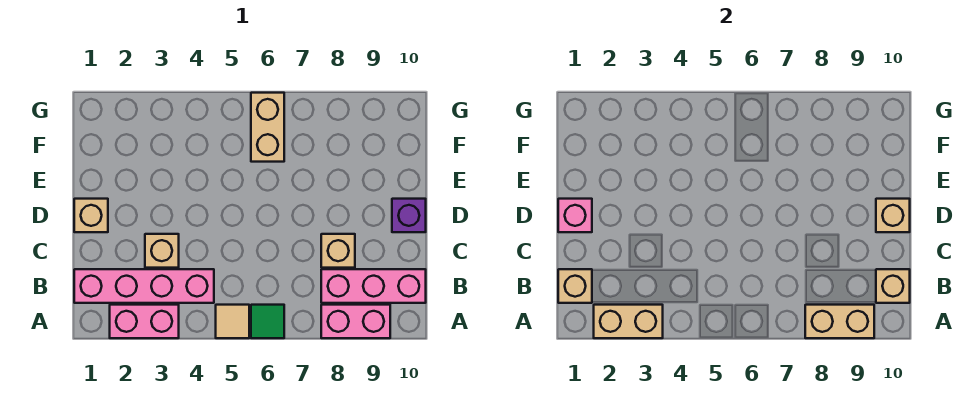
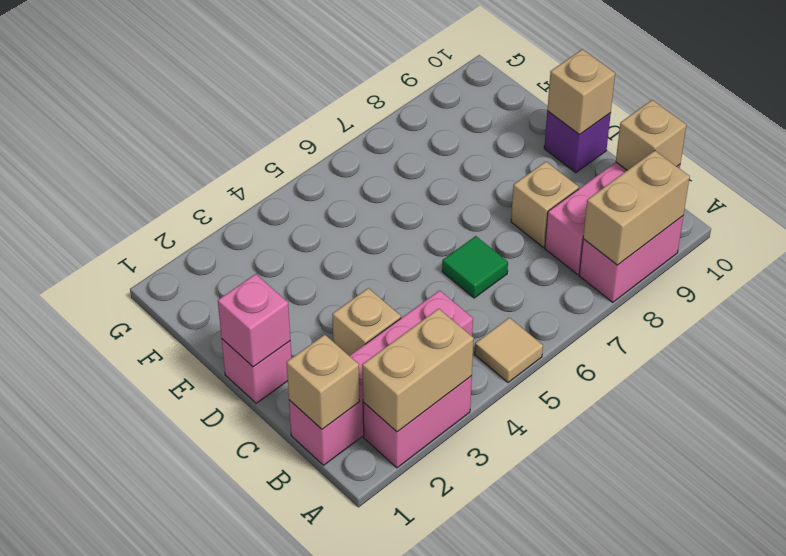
green tile A6 level 1 -> green tile C6 level 1
tan brick D1 level 1 -> pink brick D1 level 1
tan brick F6:G6 level 1 -> none

